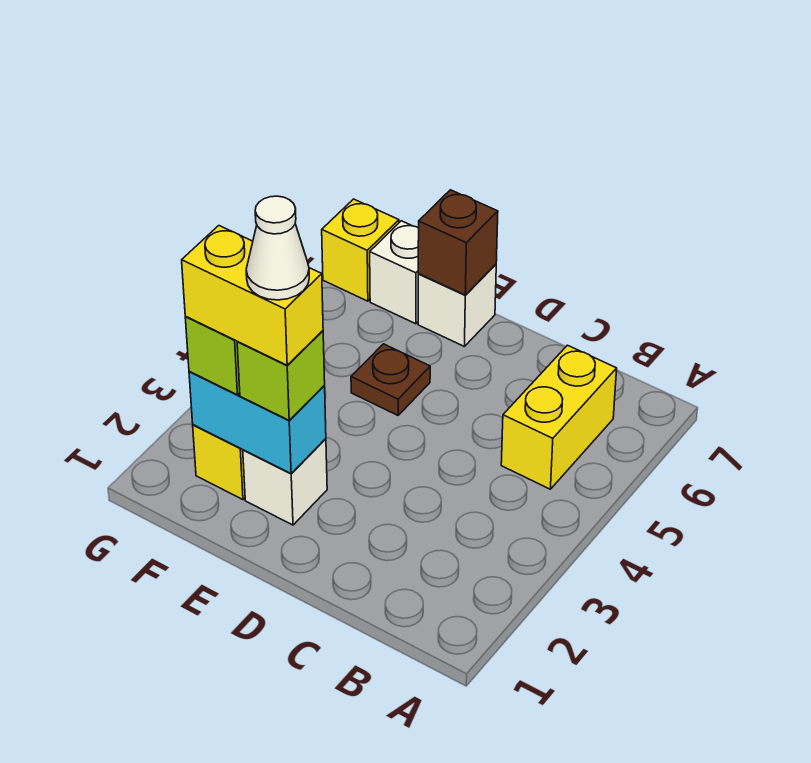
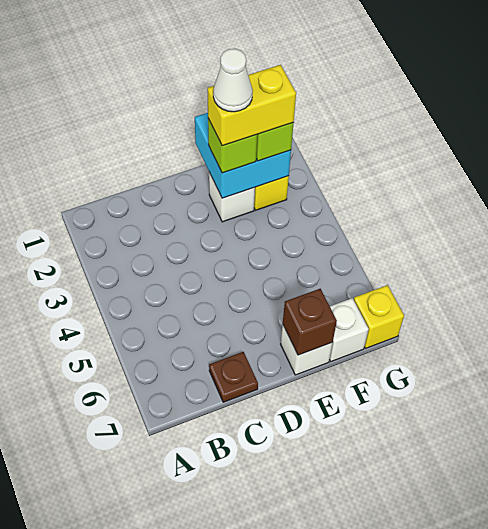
yellow brick B5:B6 level 1 -> none
cyan brick E2:F2 level 2 -> cyan brick E1:F2 level 2
brown plate E5 level 1 -> brown plate C7 level 1

